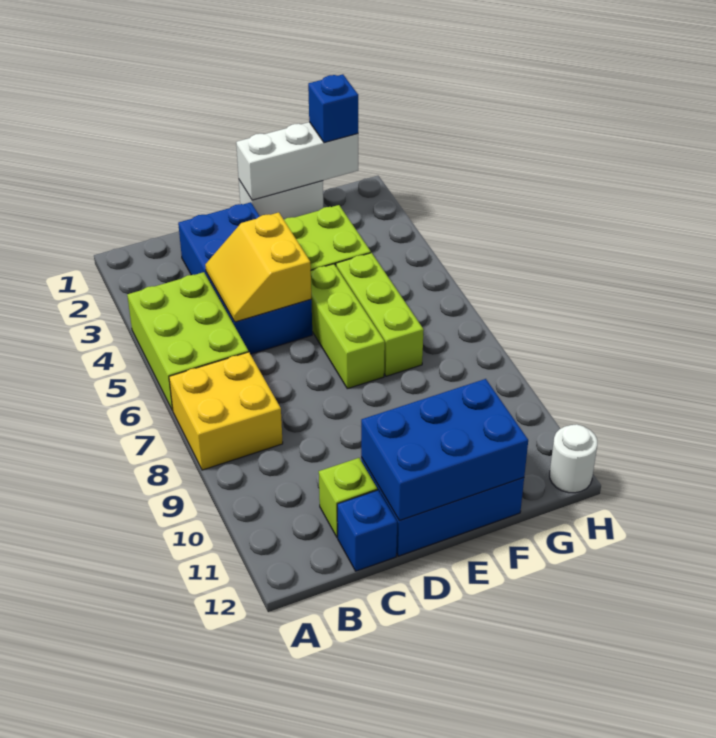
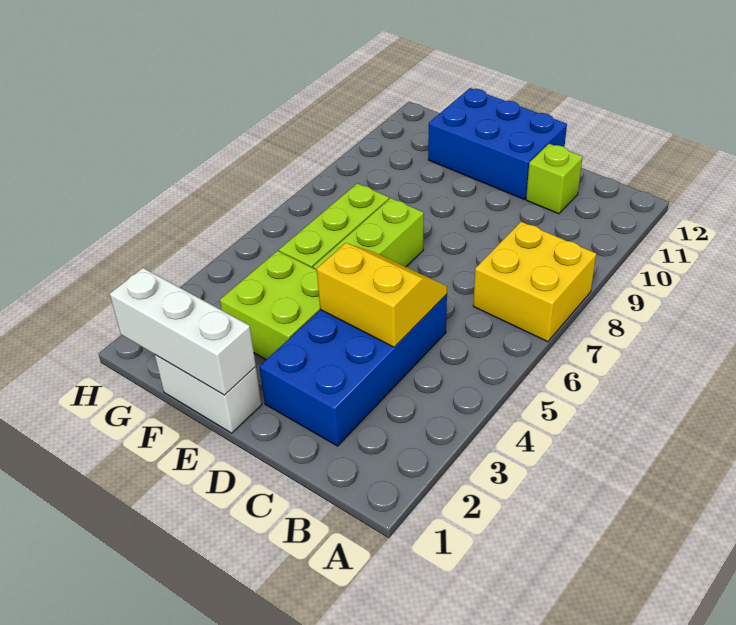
lime brick A4:B6 level 1 -> none
yellow slope C4:D5 level 2 top D -> yellow slope C4:D5 level 2 top 4
blue brick C12 level 1 -> none
blue brick D11:F12 level 2 -> none
blue brick G1 level 3 -> none
white round brick H12 level 1 -> none

